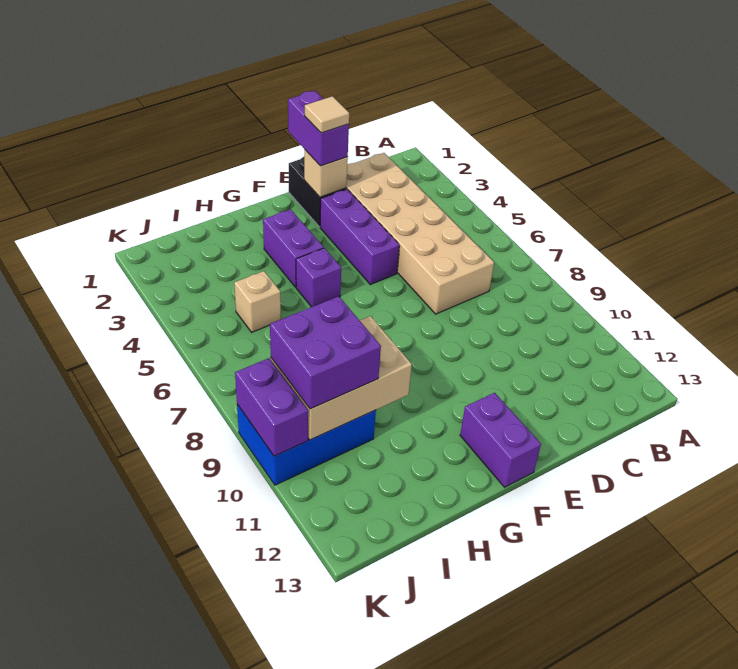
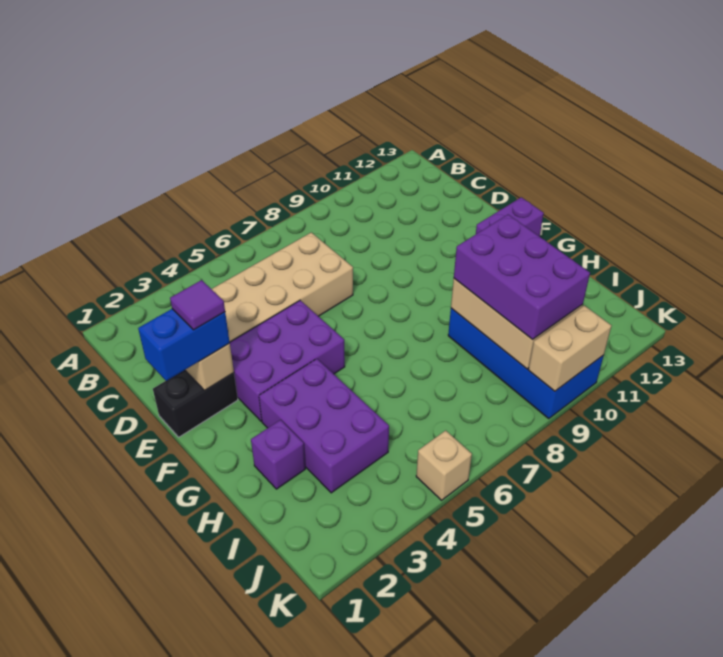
purple brick E1:E2 level 3 -> blue brick E1:E2 level 3
tan tile E2 level 4 -> purple tile E2 level 4
purple brick E3:E5 level 1 -> purple brick E3:F5 level 1
purple brick G3:G4 level 1 -> purple brick G3:I4 level 1
purple brick G5 level 1 -> purple brick H2 level 1
tan brick I5 level 1 -> tan brick K5 level 1
blue brick I9:K10 level 1 -> blue brick H9:K10 level 1
purple brick I9:J10 level 3 -> purple brick H9:J10 level 3
purple brick K9:K10 level 2 -> tan brick K9:K10 level 2

